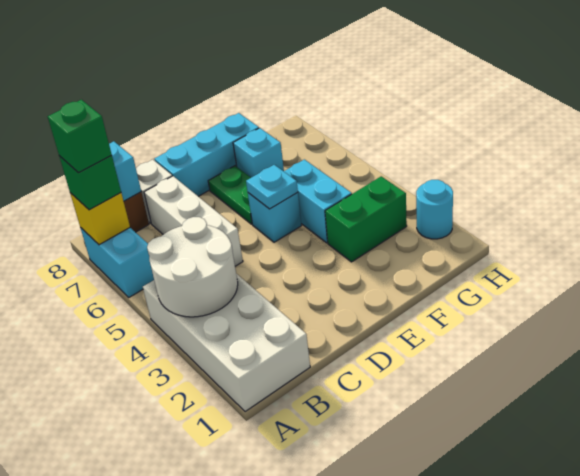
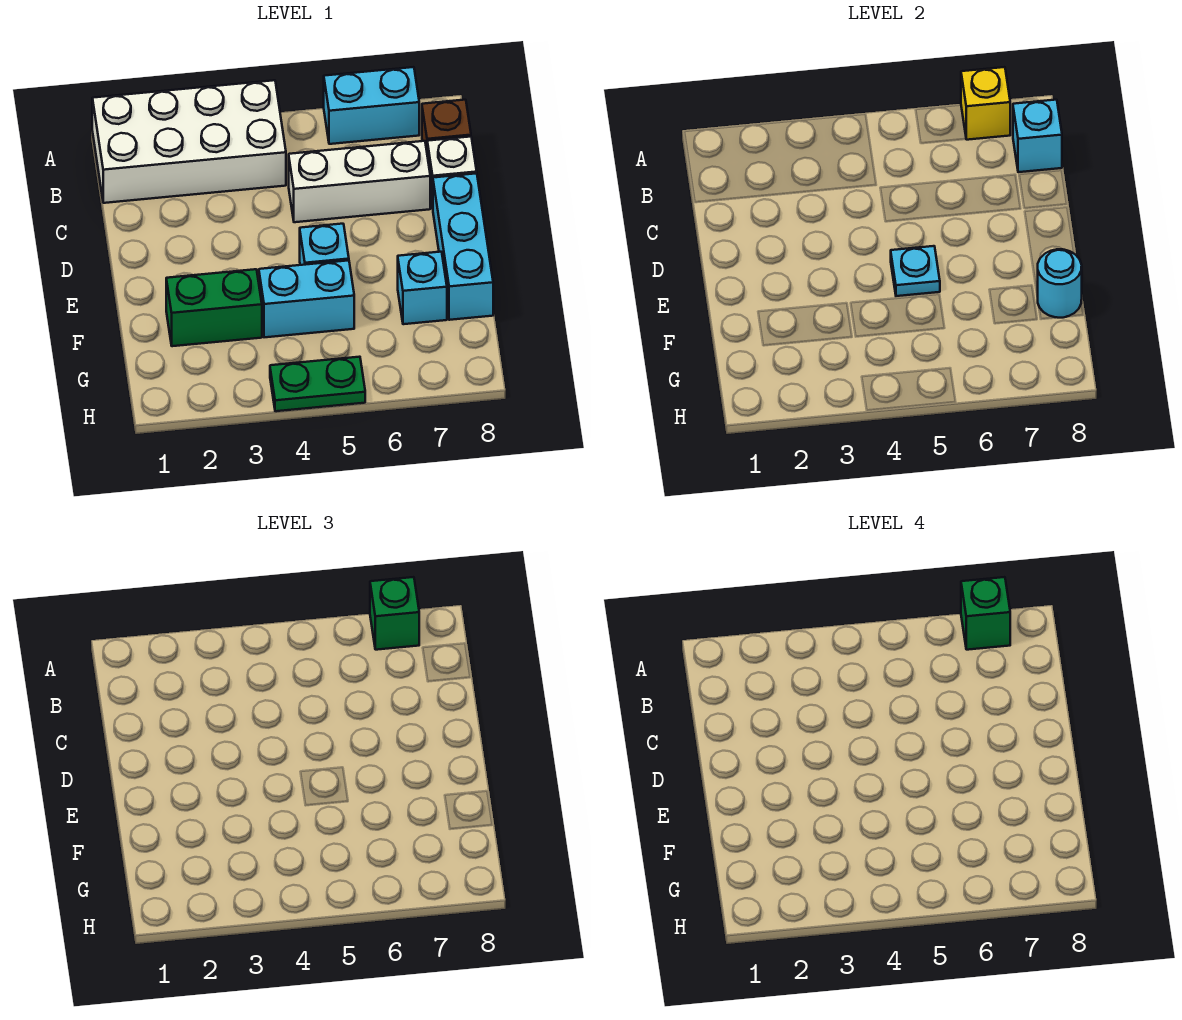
white round brick A3:B4 level 2 -> none
green plate E6:E7 level 1 -> green plate H4:H5 level 1
green brick F3:G3 level 1 -> green brick F2:F3 level 1
cyan round brick H2 level 1 -> cyan round brick F8 level 2

